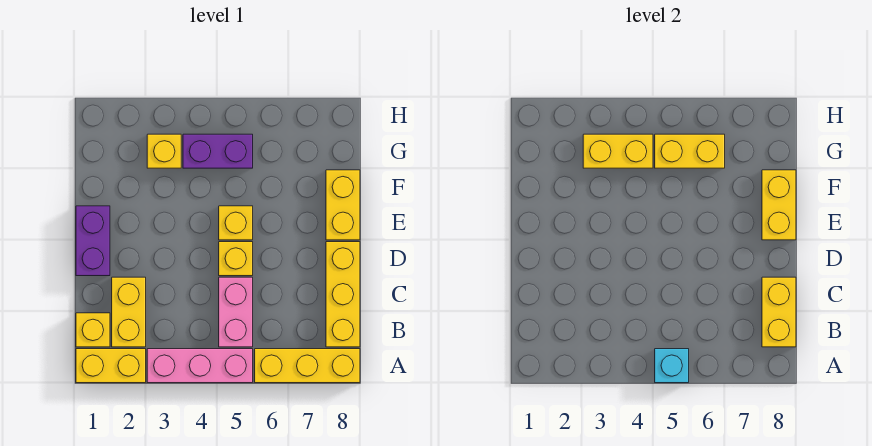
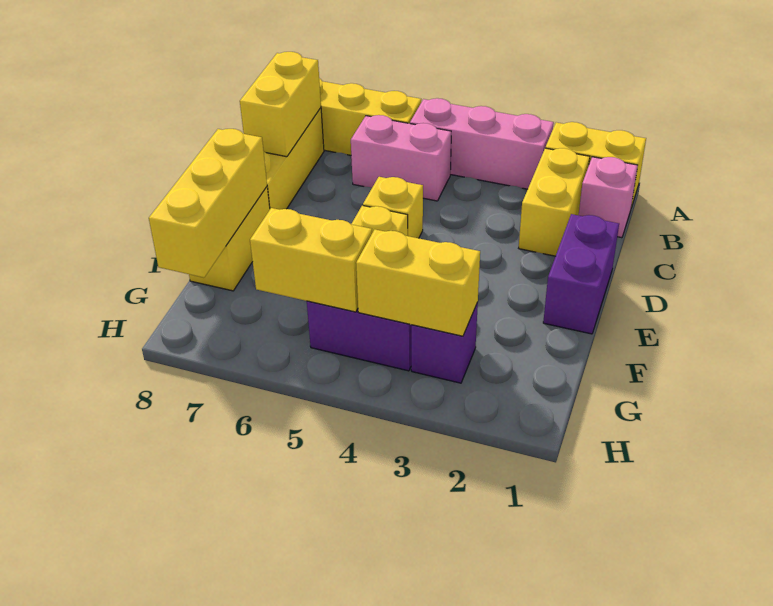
cyan brick A5 level 2 -> none
yellow brick B1 level 1 -> pink brick B1 level 1
pink brick B5:C5 level 1 -> pink brick B5:B6 level 1
yellow brick E8:F8 level 2 -> yellow brick E8:G8 level 2
yellow brick G3 level 1 -> purple brick G3 level 1

